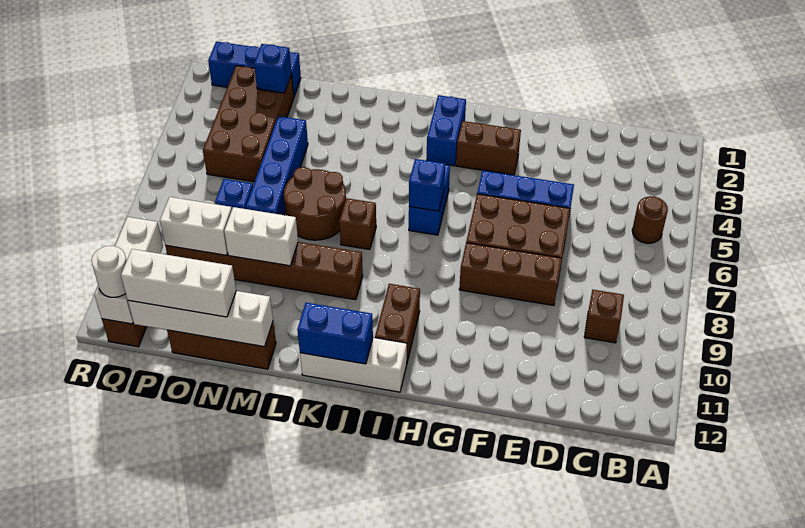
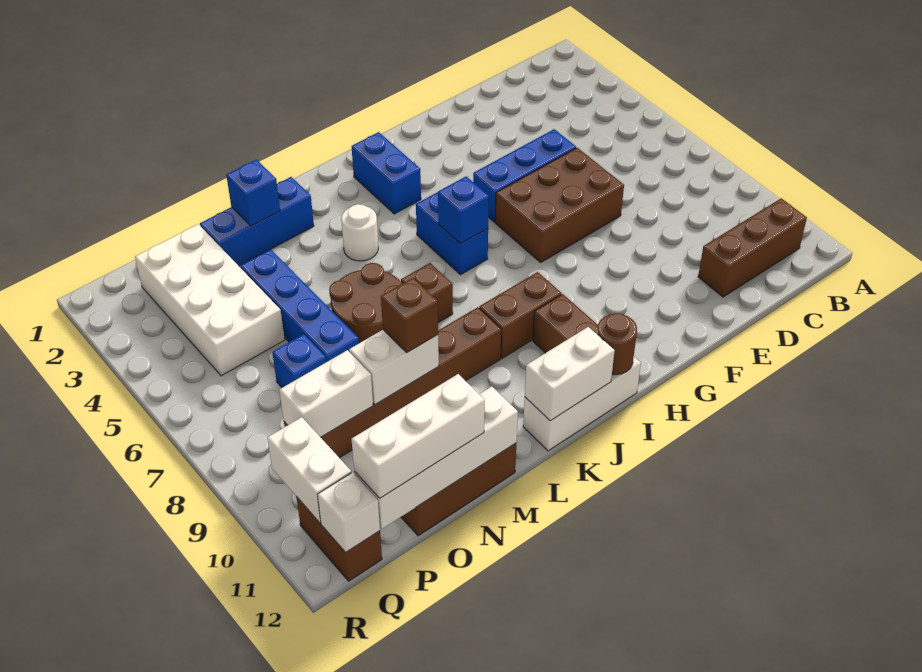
brown round brick B5 level 1 -> brown round brick I12 level 2
brown brick C9 level 1 -> brown brick M9 level 3
brown brick E8:G8 level 1 -> brown brick B11:D11 level 1
brown brick G3:H3 level 1 -> brown brick I9:J9 level 1
blue brick J12:K12 level 2 -> white brick J12:K12 level 2
blue brick O1:Q1 level 1 -> blue brick L2:N2 level 1
brown brick O2:P5 level 1 -> white brick O2:P5 level 1
blue brick O2 level 2 -> blue brick M2 level 2
white round brick Q12 level 3 -> white round brick K4 level 1

